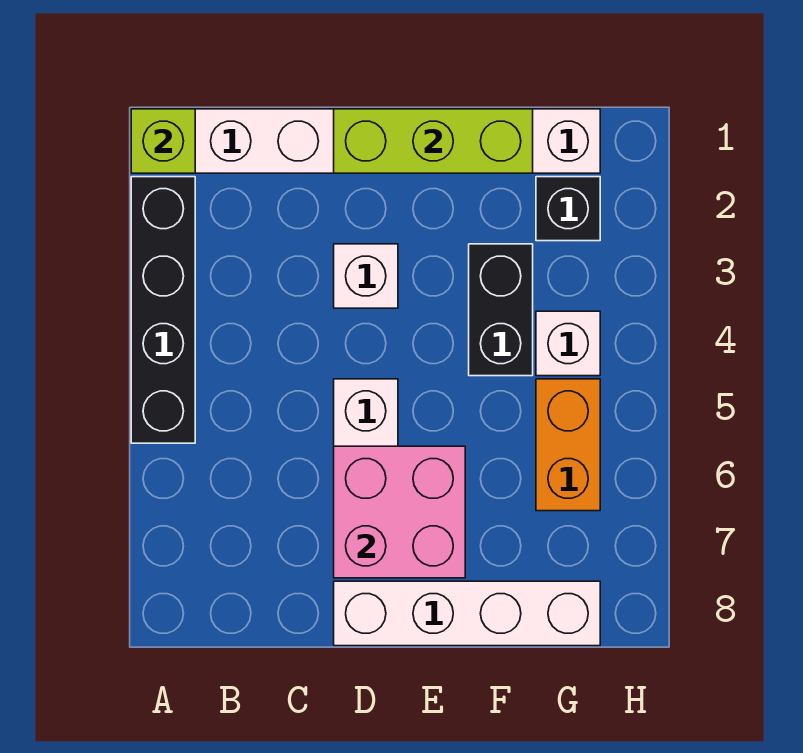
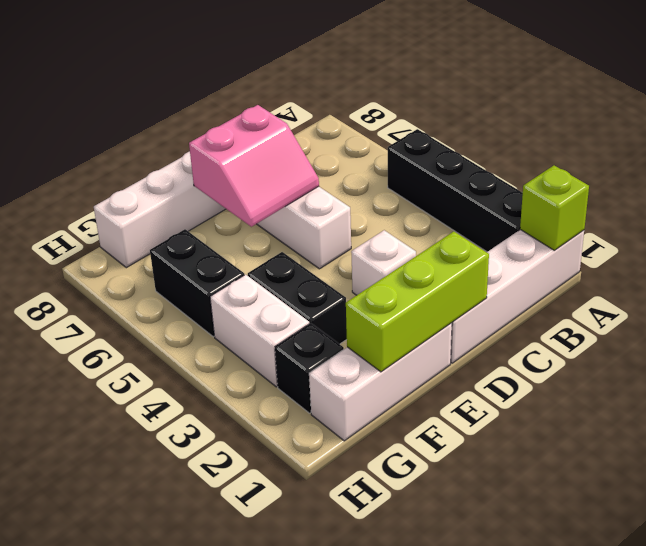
pink brick D6:E7 level 2 -> pink slope D6:E7 level 2 top 7
white brick G4 level 1 -> white brick G3:G4 level 1
orange brick G5:G6 level 1 -> black brick G5:G6 level 1

